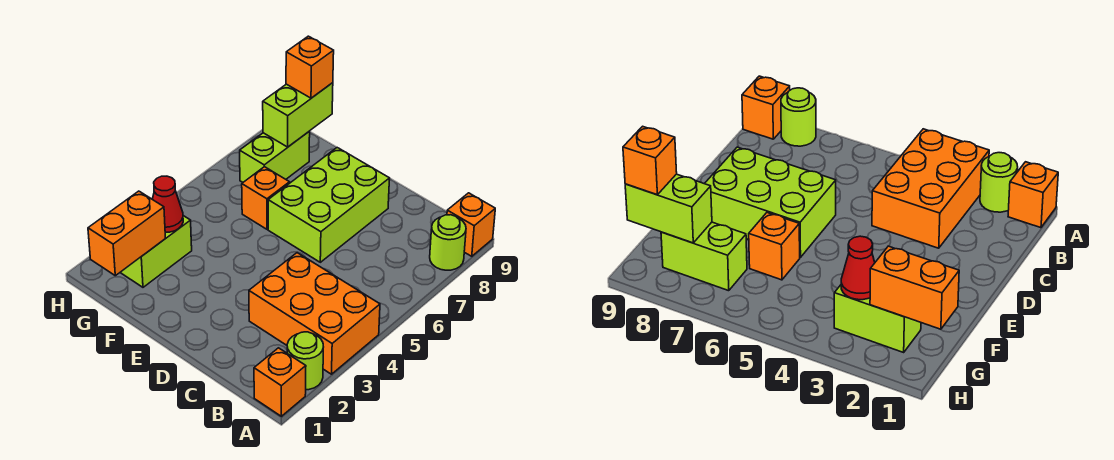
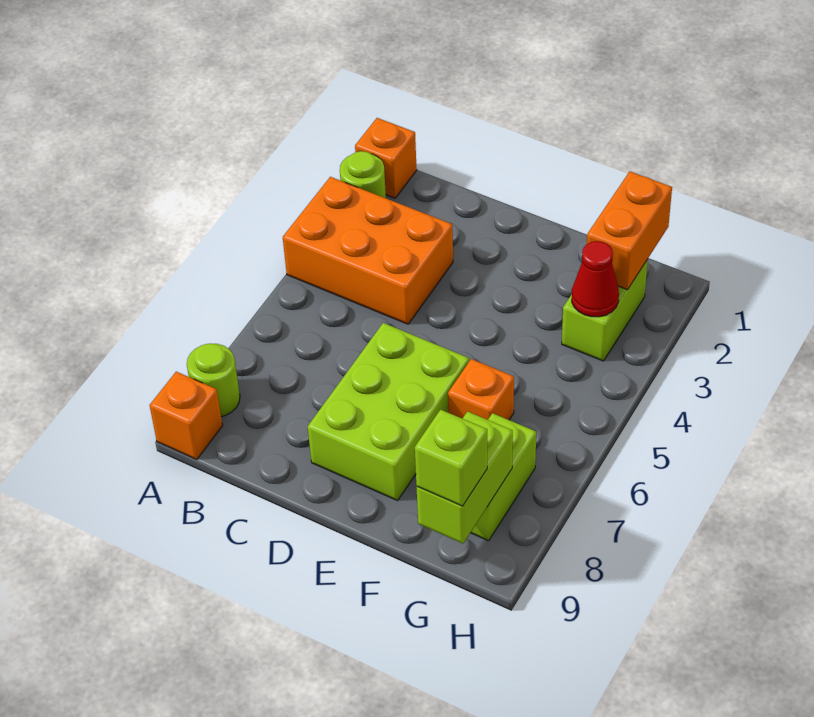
orange brick G9 level 3 -> lime brick G9 level 3

